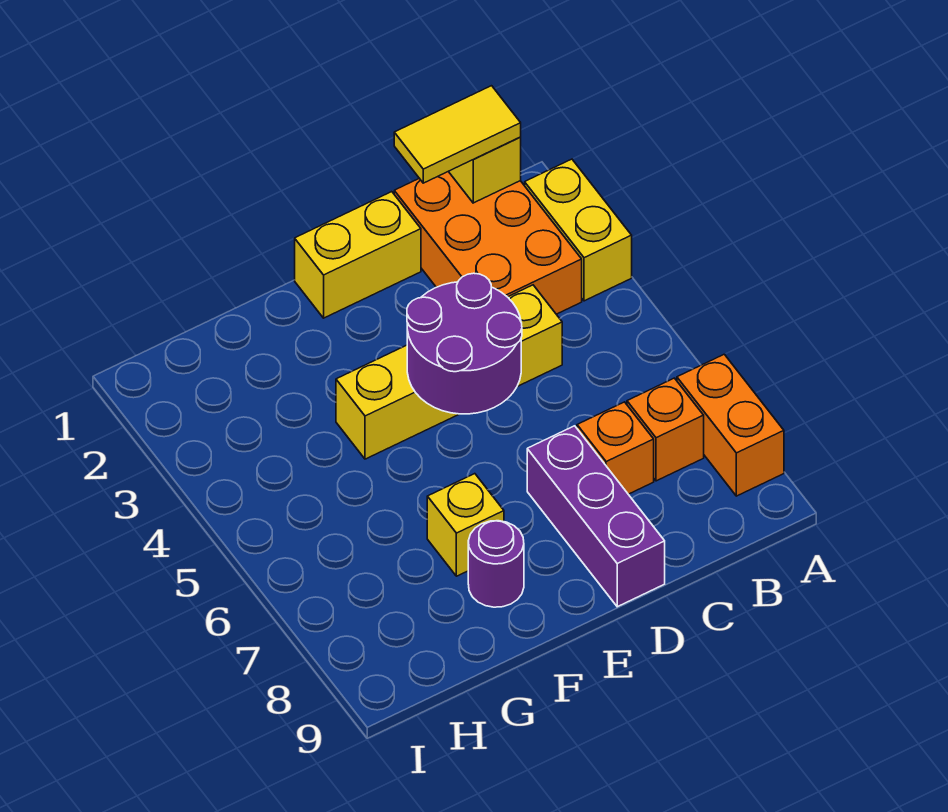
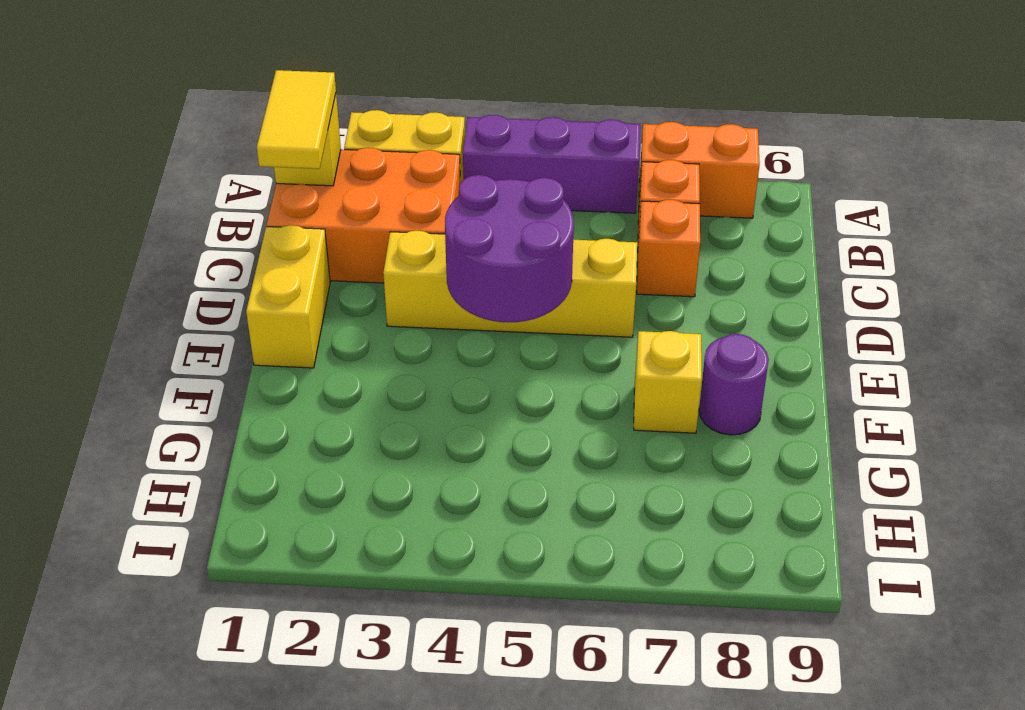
yellow brick C4:F4 level 1 -> yellow brick D3:D6 level 1
purple brick D7:D9 level 1 -> purple brick A4:A6 level 1

